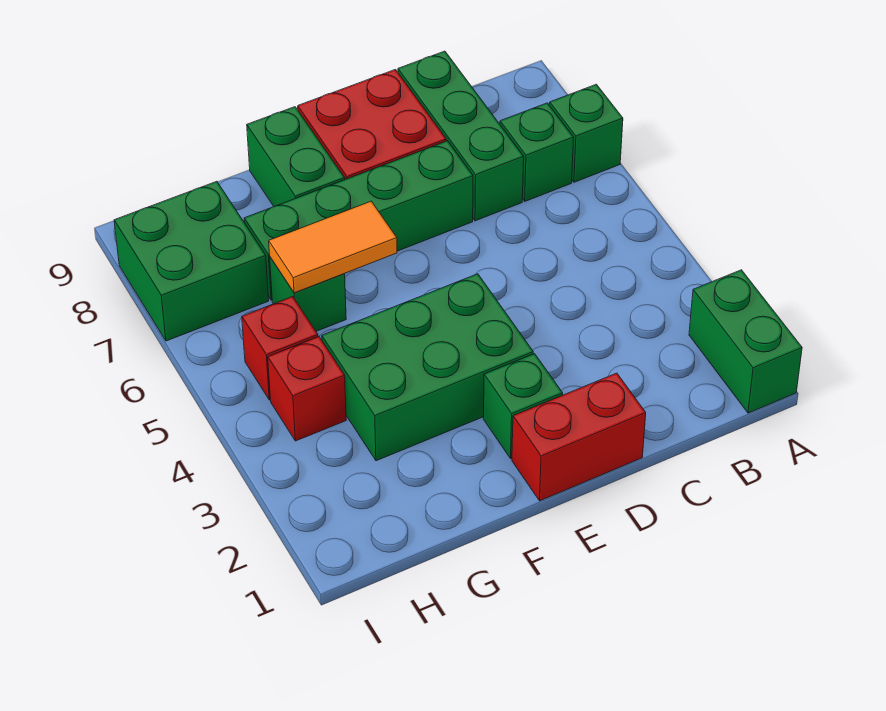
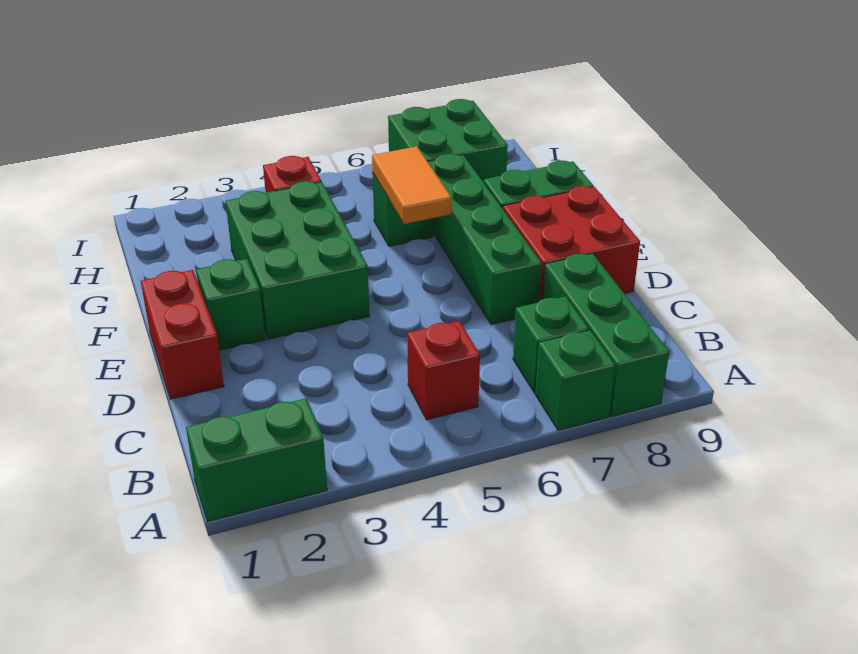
green brick C7:C9 level 1 -> green brick A8:C8 level 1
red brick H5 level 1 -> red brick B5 level 1

